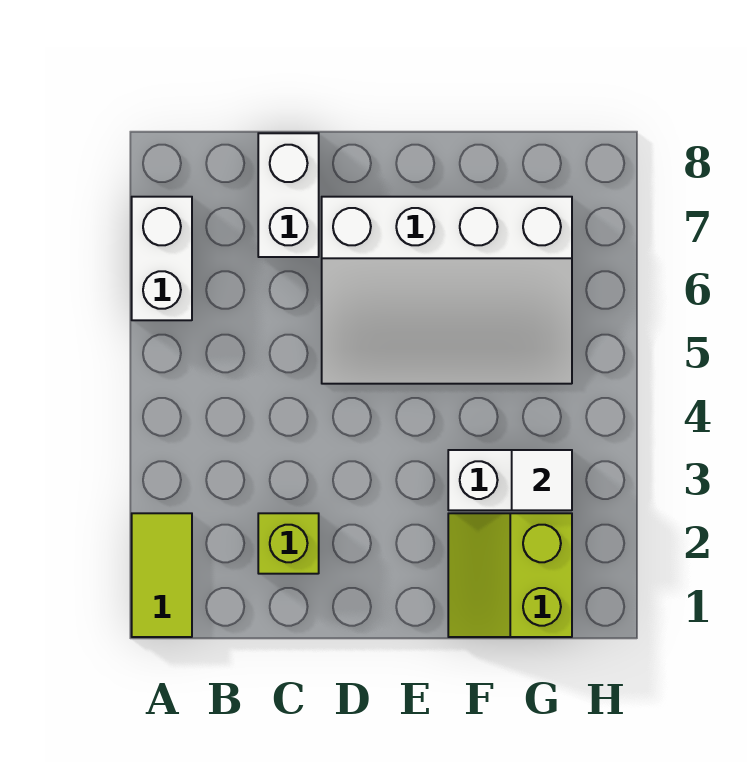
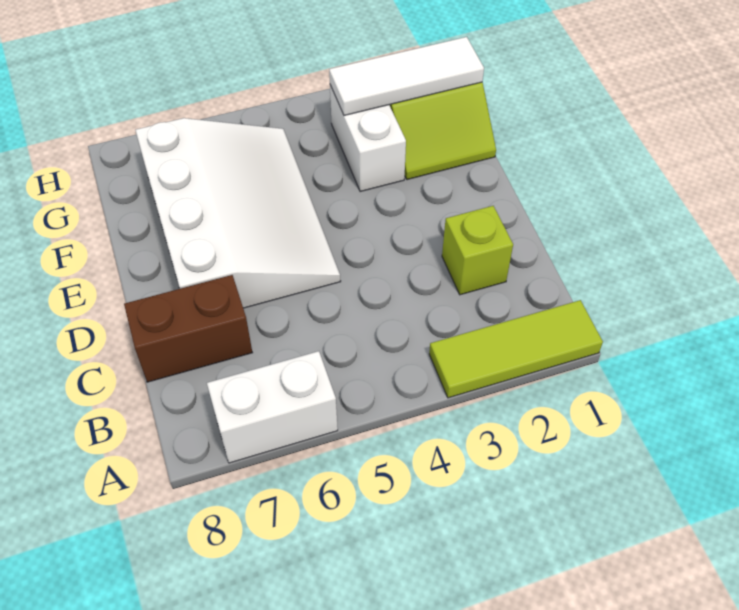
lime tile A1:A2 level 1 -> lime tile A1:A3 level 1
white brick C7:C8 level 1 -> brown brick C7:C8 level 1
white tile G3 level 2 -> white tile G1:G3 level 2

